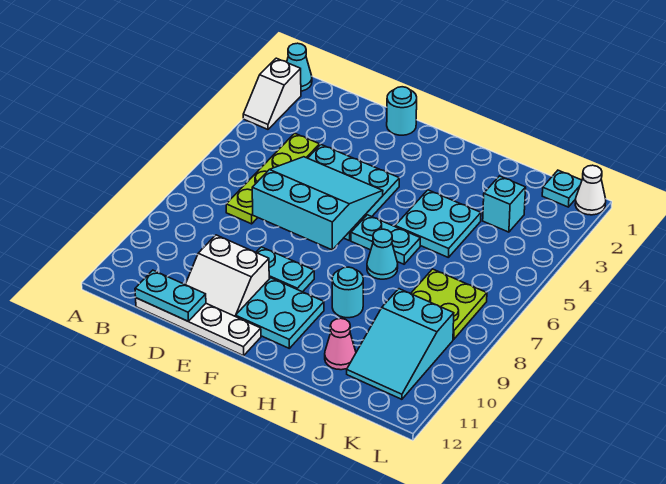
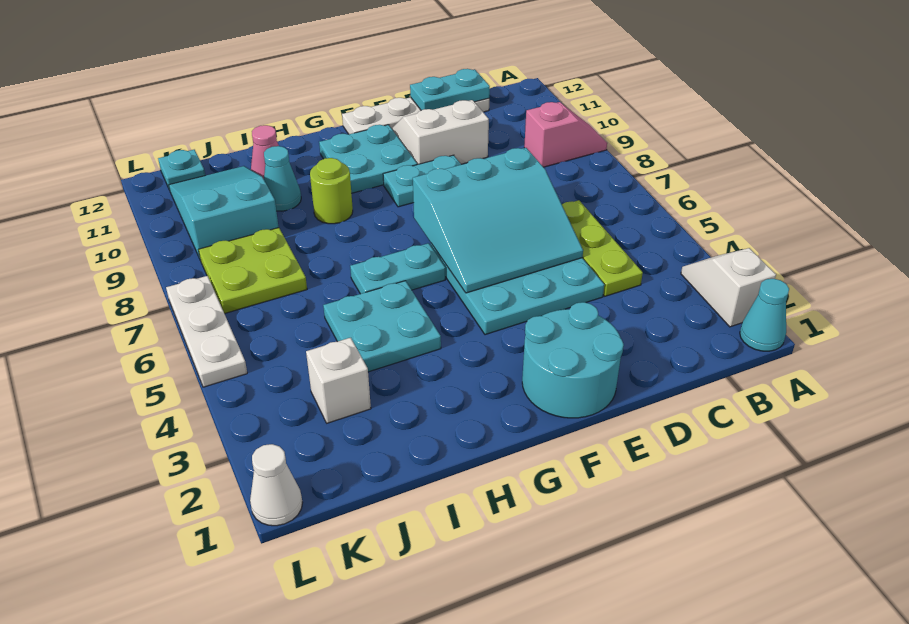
none -> pink slope A9:B9 level 1 top B
lime plate C4:C7 level 1 -> lime plate C4:C6 level 1
cyan round brick E1 level 1 -> cyan round brick E1:F2 level 1
cyan cone H7 level 1 -> cyan cone I10 level 1
cyan round brick H9 level 1 -> lime round brick H9 level 1
cyan brick J3 level 1 -> white brick J3 level 1
cyan plate K1 level 1 -> cyan plate K12 level 1
none -> white plate L5:L7 level 1

